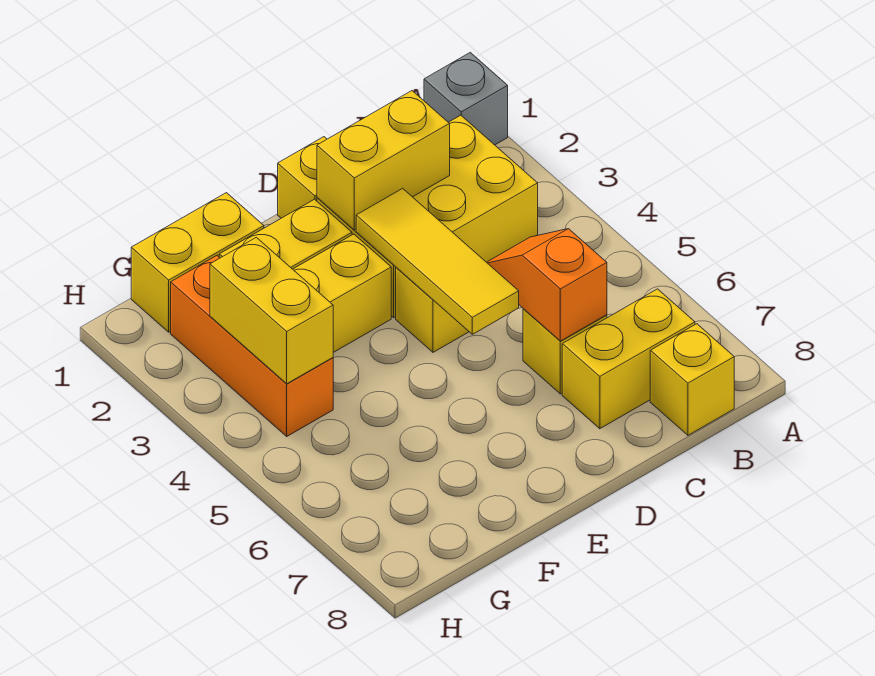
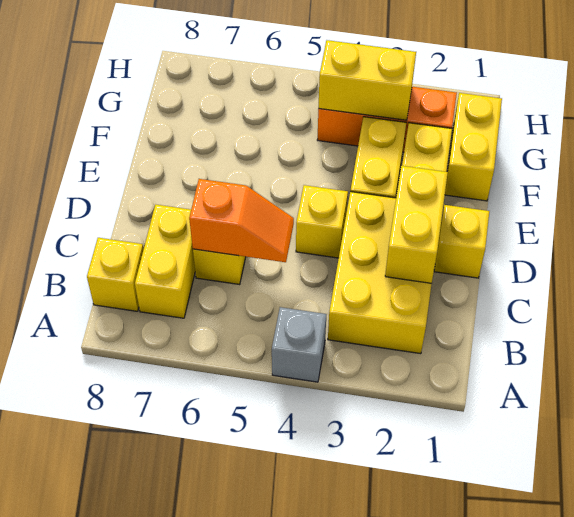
grey brick A1 level 1 -> grey brick A4 level 1
yellow tile D3:D5 level 2 -> none

